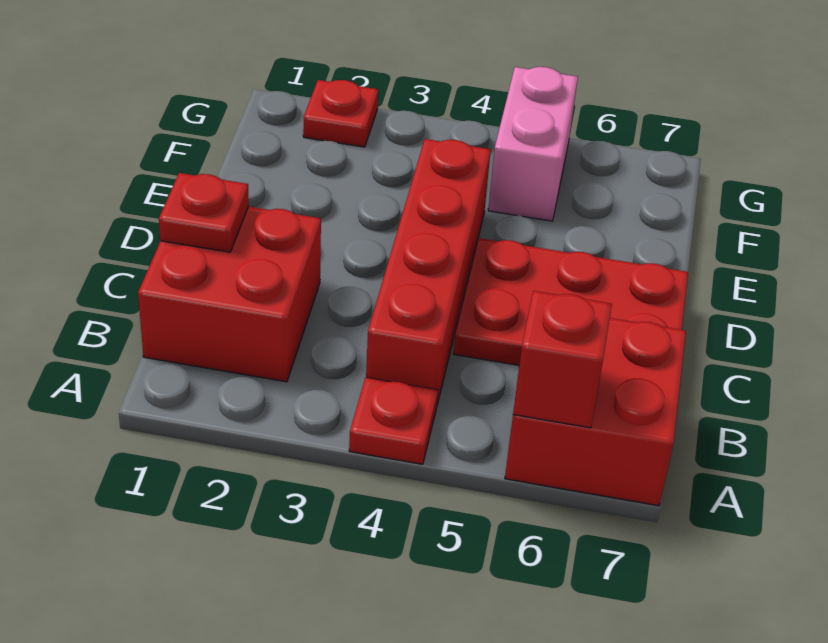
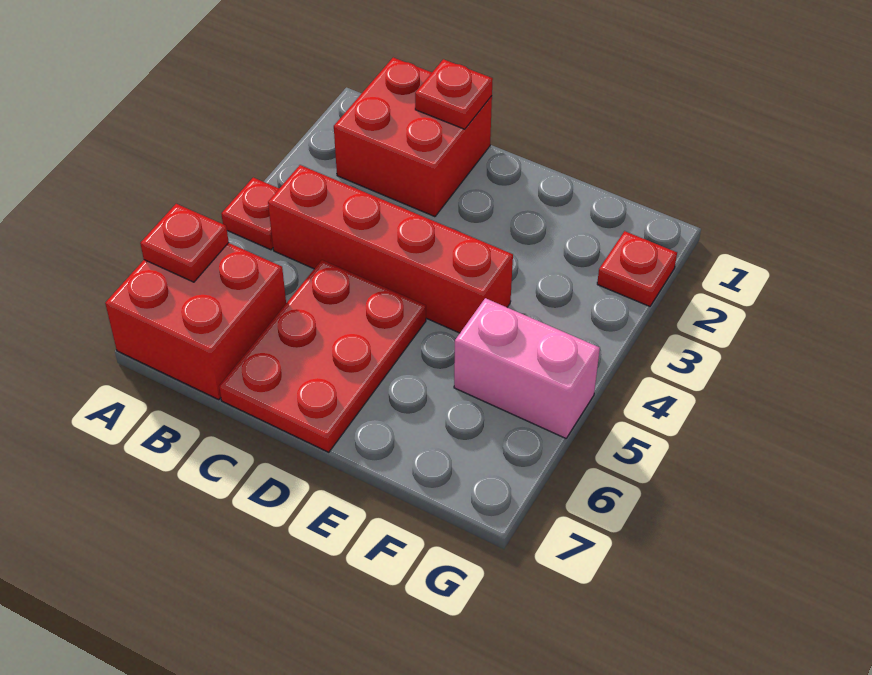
red brick A6 level 2 -> red plate A6 level 2

